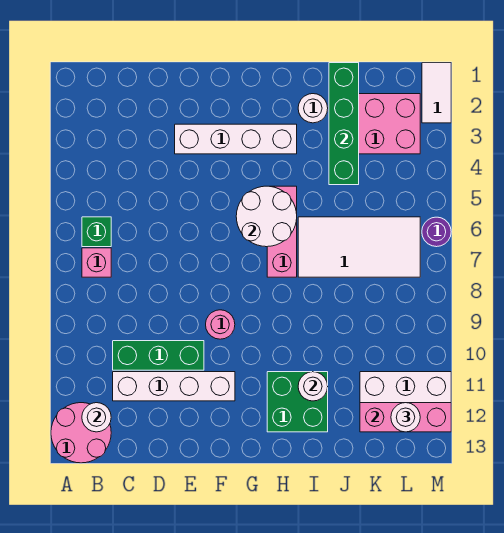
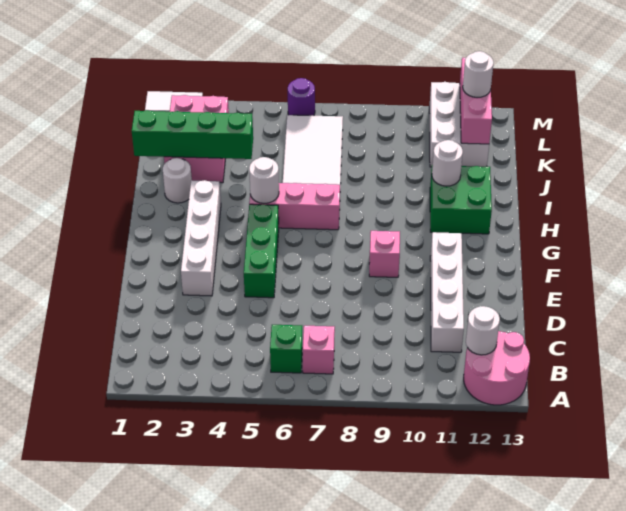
green brick C10:E10 level 1 -> green brick E5:G5 level 1
pink round brick F9 level 1 -> pink brick F9 level 1
white round brick G5:H6 level 2 -> white round brick H5 level 2

